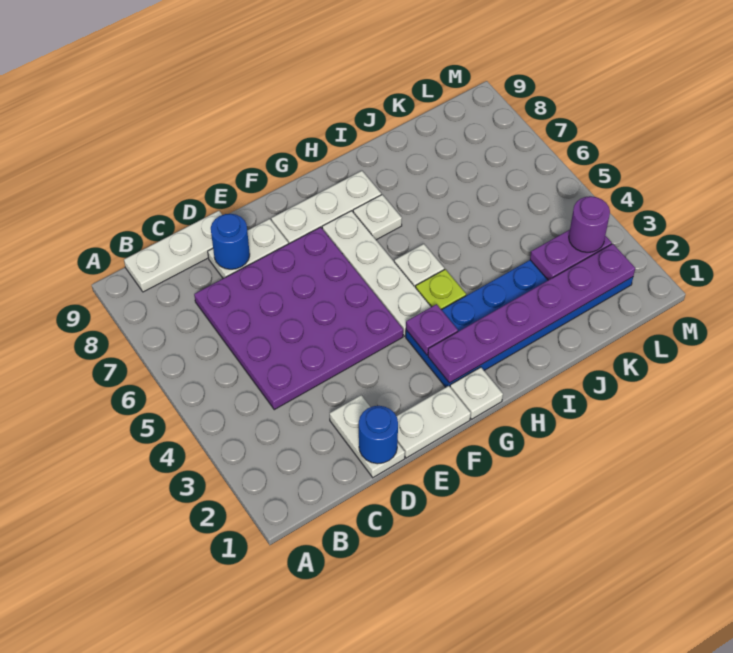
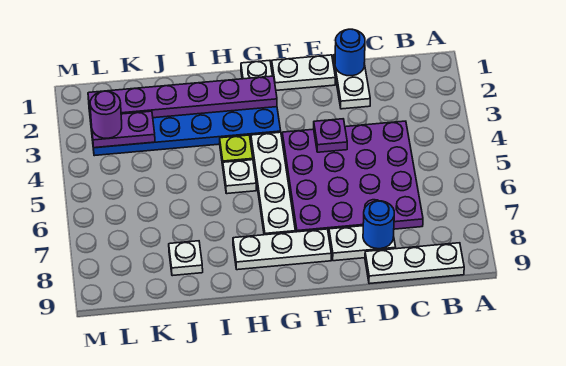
purple plate G3 level 2 -> purple plate E4 level 2
white plate H7 level 1 -> white plate J8 level 1

